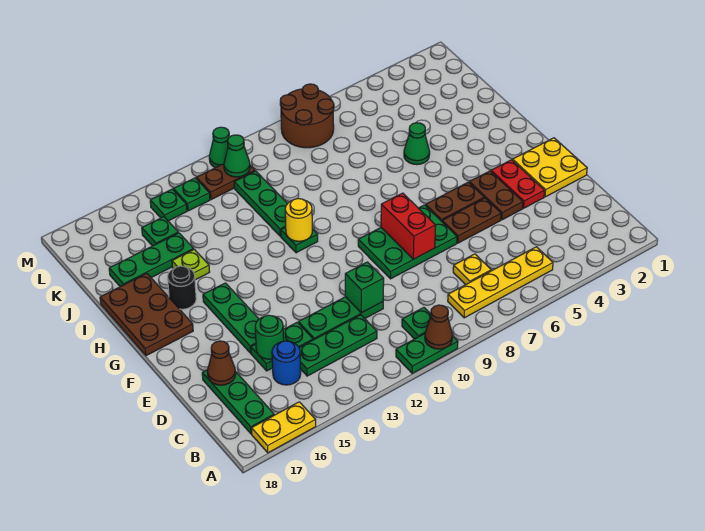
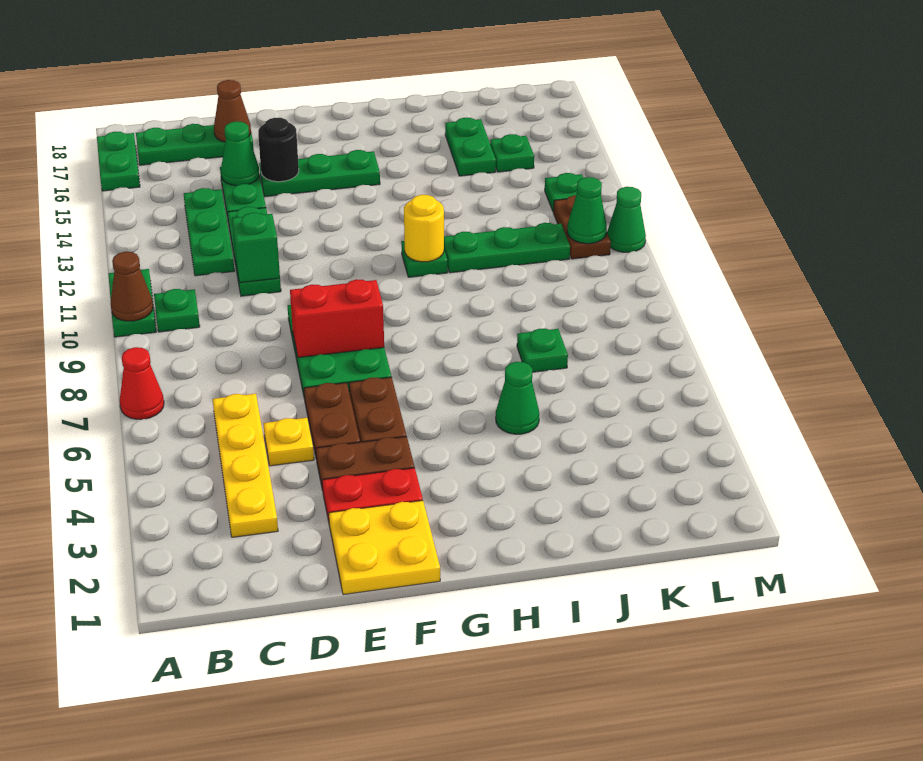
none -> red cone A7 level 1
yellow plate A16:A17 level 1 -> green plate A16:A17 level 1
yellow plate B5:B8 level 1 -> yellow plate C3:C6 level 1
yellow plate C7 level 1 -> yellow plate D5 level 1
blue round brick C15 level 1 -> none
green round brick D15 level 2 -> green cone D15 level 2
brown plate G17:I18 level 1 -> none
black round brick H16 level 1 -> black round brick E15 level 2
lime plate I15 level 1 -> none
green plate J15:J17 level 1 -> green plate J15:J16 level 1
brown round brick L7:M8 level 1 -> none
green plate L14 level 1 -> green plate J7 level 1

